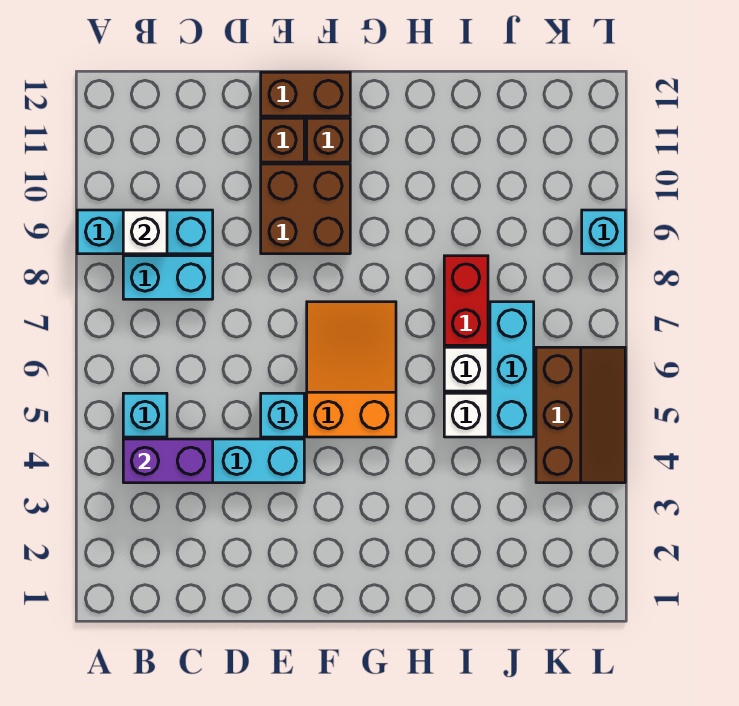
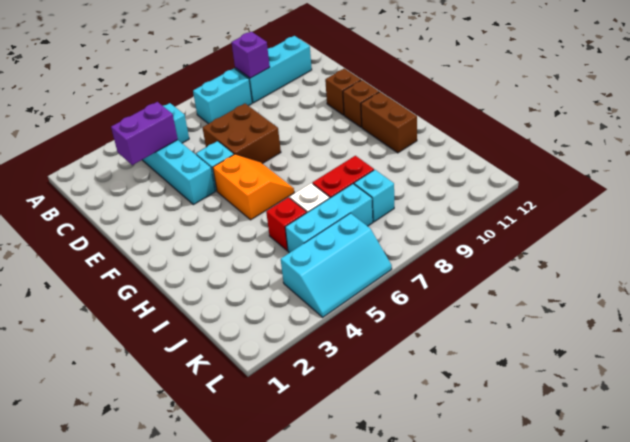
cyan brick A9:C9 level 1 -> cyan brick B9:B11 level 1
purple brick B4:C4 level 2 -> purple brick C3:C4 level 2
cyan brick B8:C8 level 1 -> cyan brick B7:B8 level 1
white brick B9 level 2 -> purple brick B9 level 2
brown brick E9:F10 level 1 -> brown brick D6:E7 level 1
brown brick E12:F12 level 1 -> brown brick G11:H11 level 1
orange slope F5:G7 level 1 top 5 -> orange slope F5:G6 level 1 top 5
white brick I5 level 1 -> red brick I5 level 1
brown slope K4:L6 level 1 top K -> cyan slope K4:L6 level 1 top K
cyan brick L9 level 1 -> cyan brick J8 level 1

